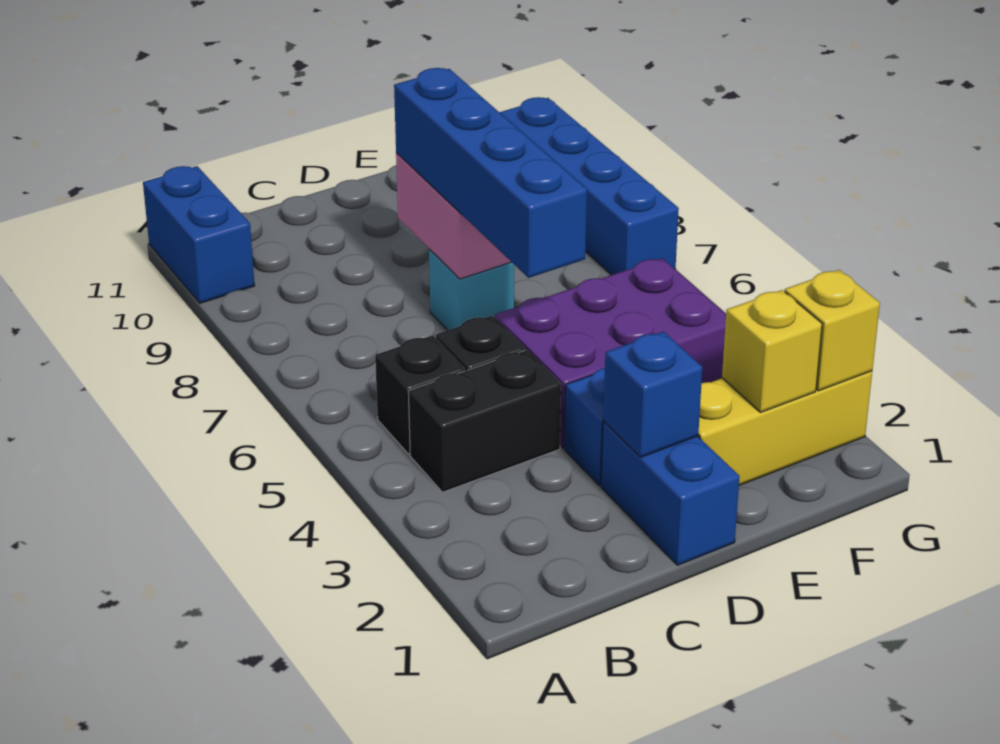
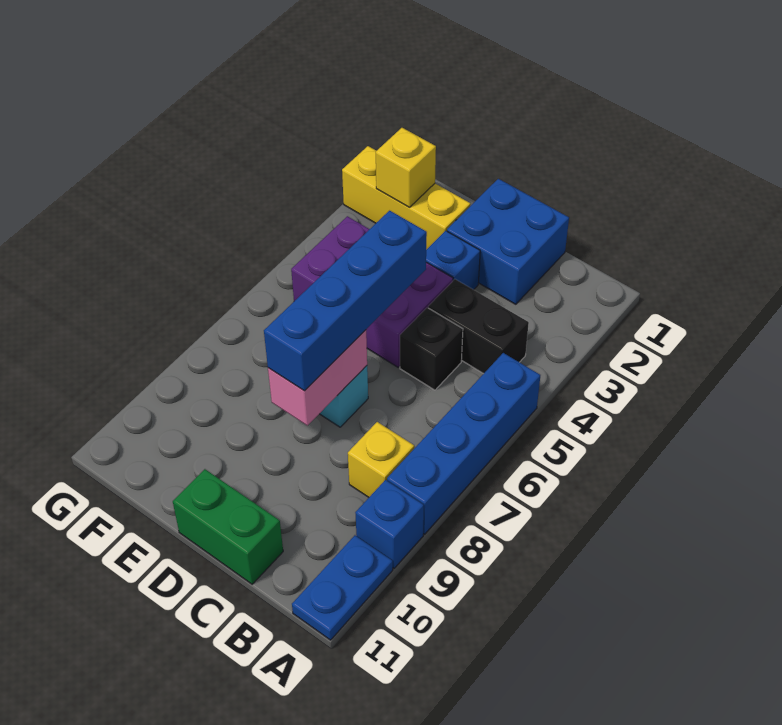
blue brick A10:A11 level 1 -> blue plate A10:A11 level 1
black brick B5 level 1 -> none
none -> green brick C11:D11 level 1
blue brick D1:D2 level 1 -> blue brick C1:D2 level 1
blue brick D2 level 2 -> blue brick A9 level 1
yellow brick G2 level 2 -> yellow brick B8 level 1
blue brick G7:G10 level 1 -> blue brick A5:A8 level 1

